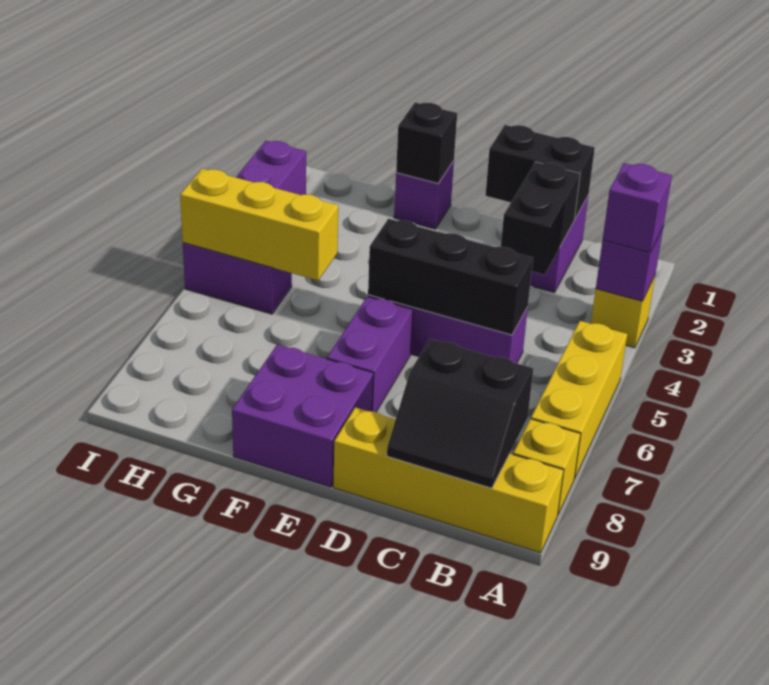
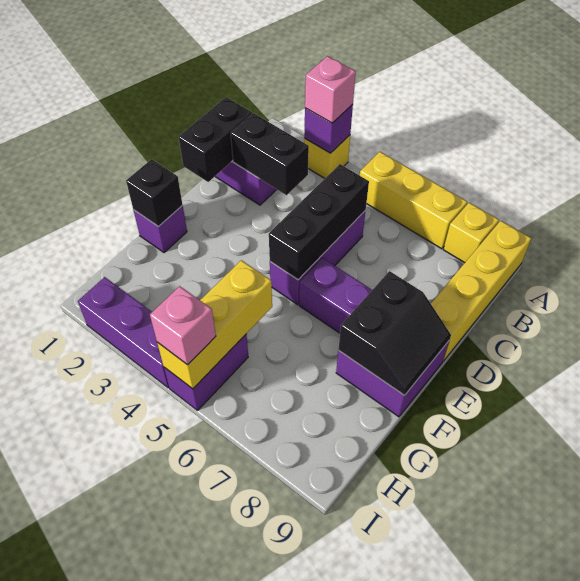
purple brick A3 level 3 -> pink brick A3 level 3
black slope B8:C9 level 2 top 8 -> black slope E8:F9 level 2 top 8
none -> pink brick I5 level 3

